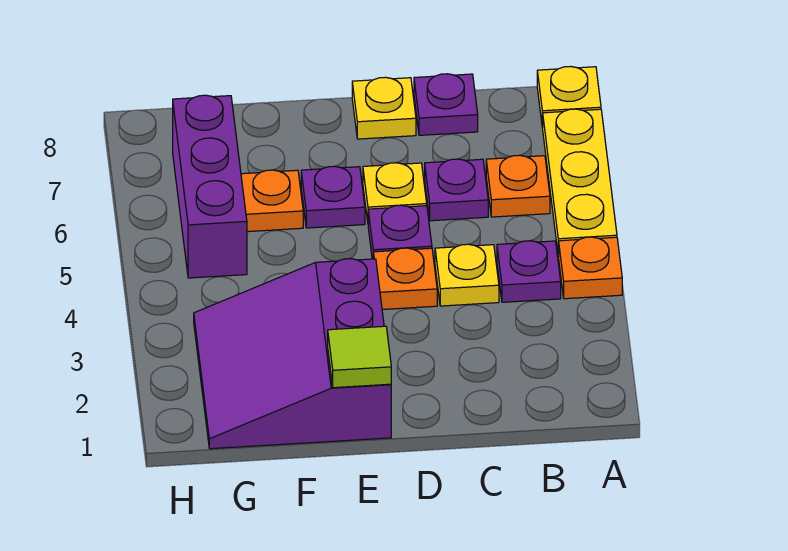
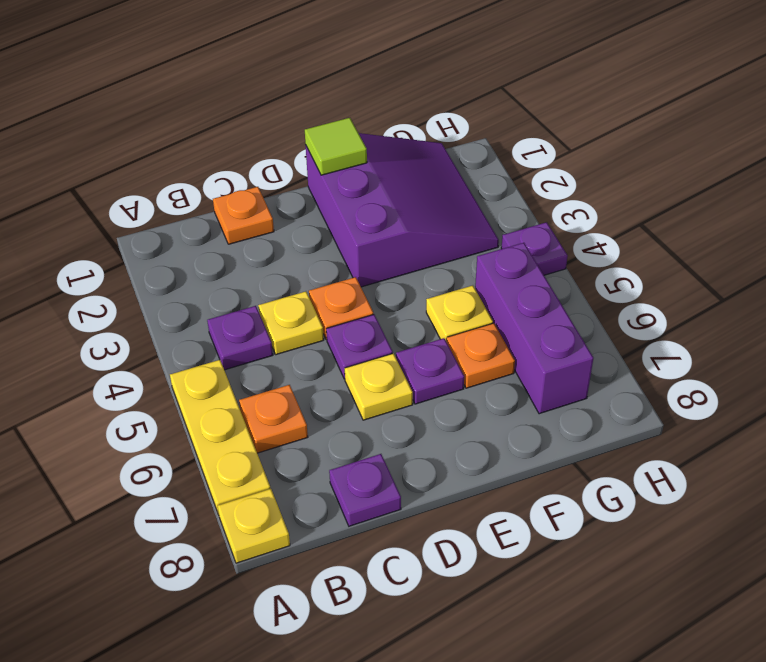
orange plate A4 level 1 -> orange plate C1 level 1
purple plate C6 level 1 -> purple plate H4 level 1
yellow plate D8 level 1 -> yellow plate F5 level 1

